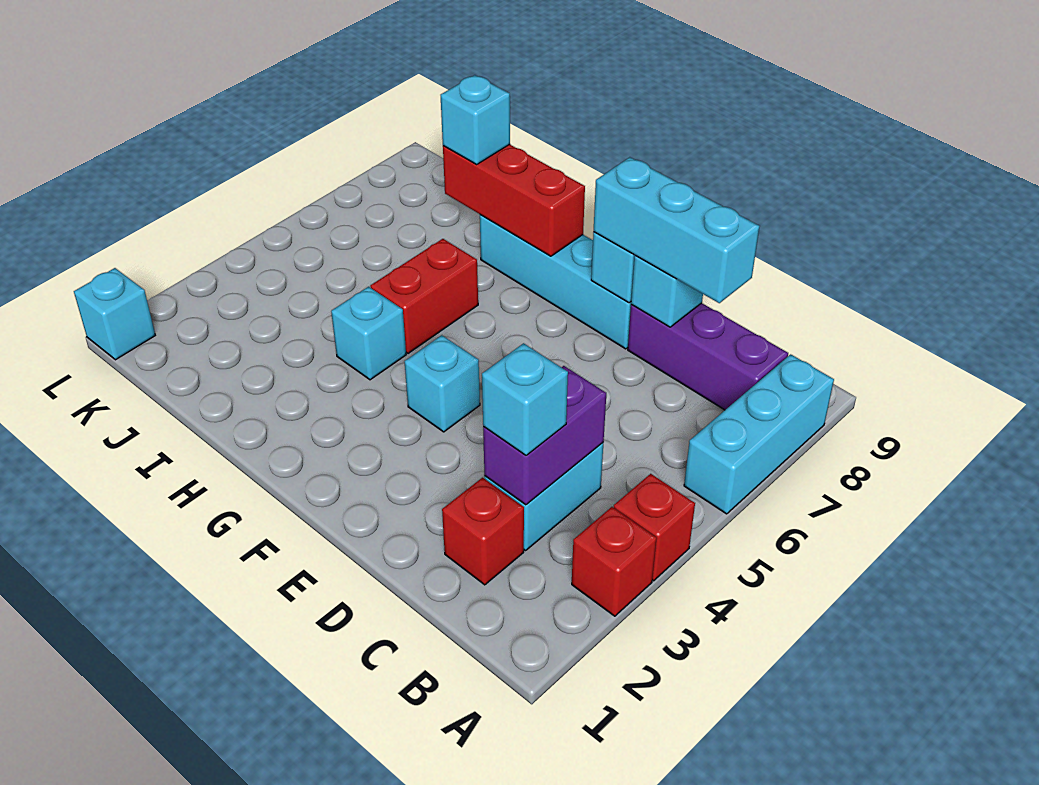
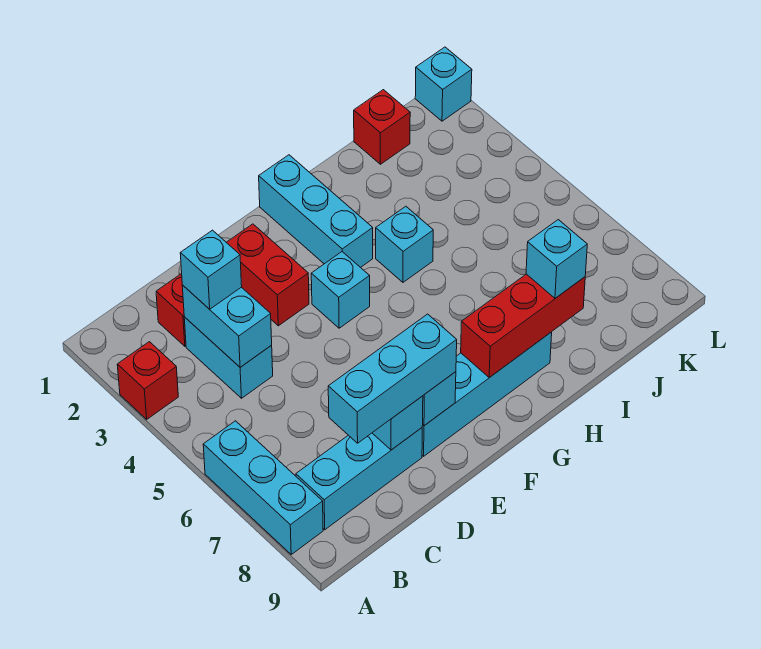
red brick A4 level 1 -> red brick J1 level 1
purple brick B8:D8 level 1 -> cyan brick B8:D8 level 1
purple brick C3:C4 level 2 -> cyan brick C3:C4 level 2
none -> cyan brick G1:G3 level 1
red brick H5:H6 level 1 -> red brick E2:E3 level 1

